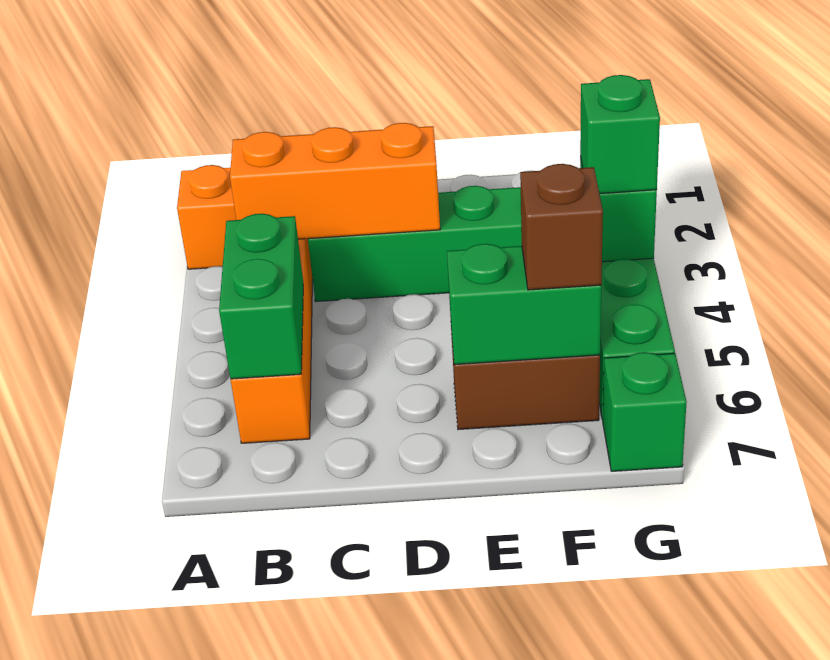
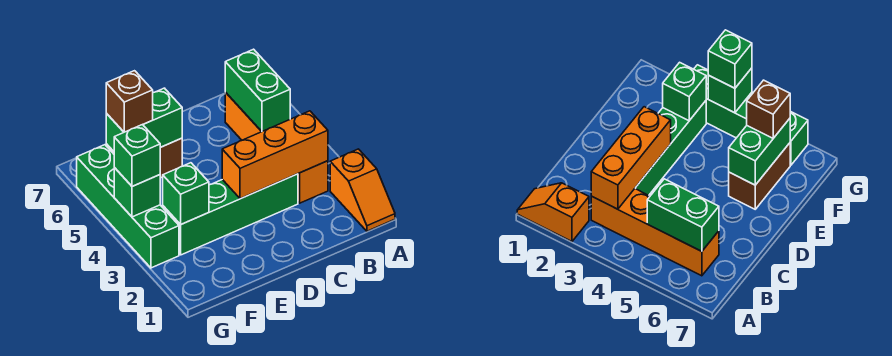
green brick G7 level 1 -> green brick F3 level 2

